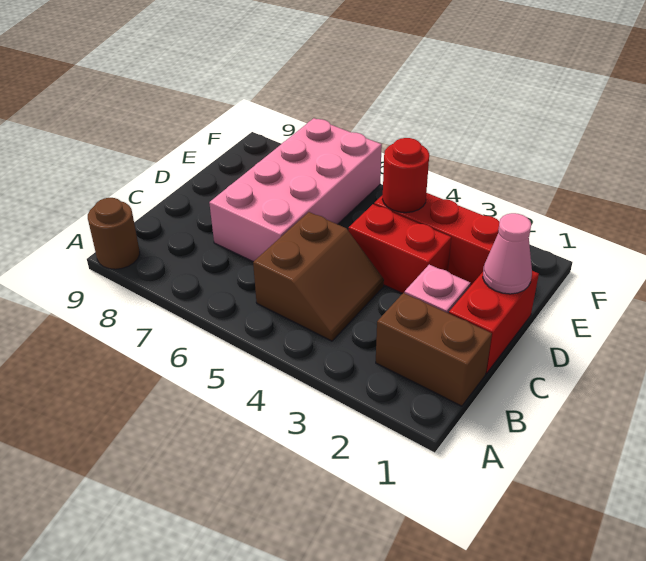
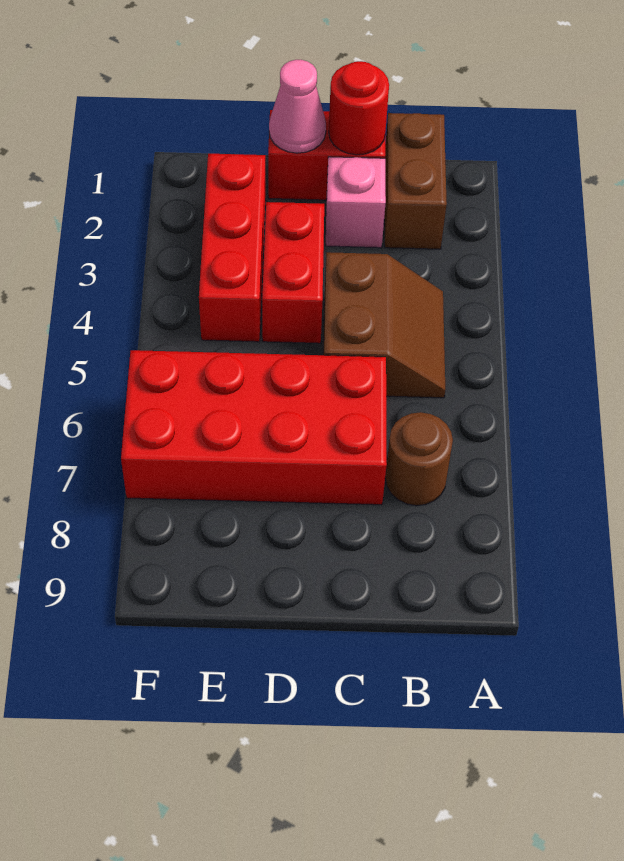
brown round brick A9 level 1 -> brown round brick B7 level 1
brown slope B4:C5 level 1 top 5 -> brown slope B4:C5 level 1 top C
pink brick C6:F7 level 1 -> red brick C6:F7 level 1
red round brick E4 level 2 -> red round brick C1 level 2

